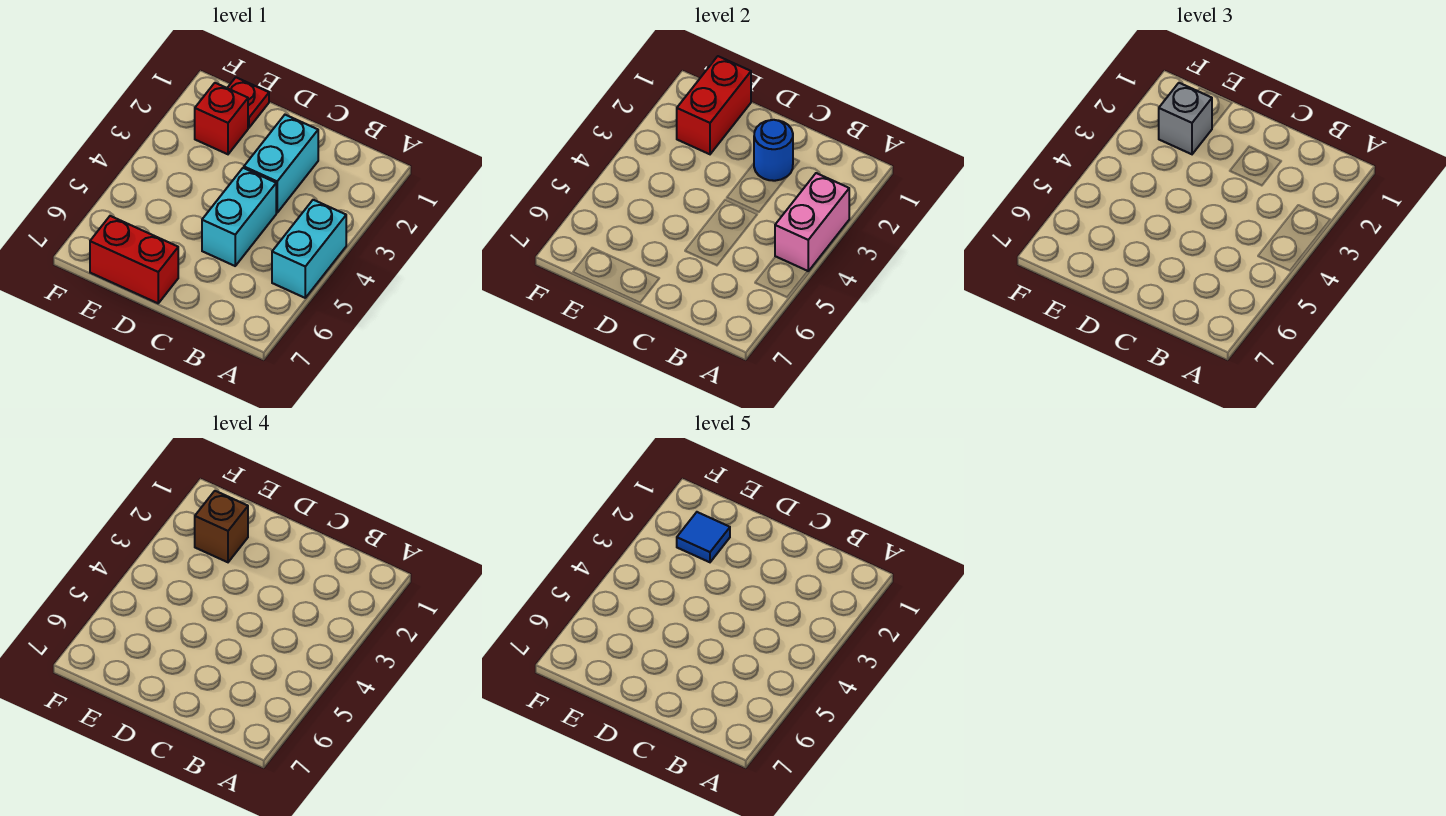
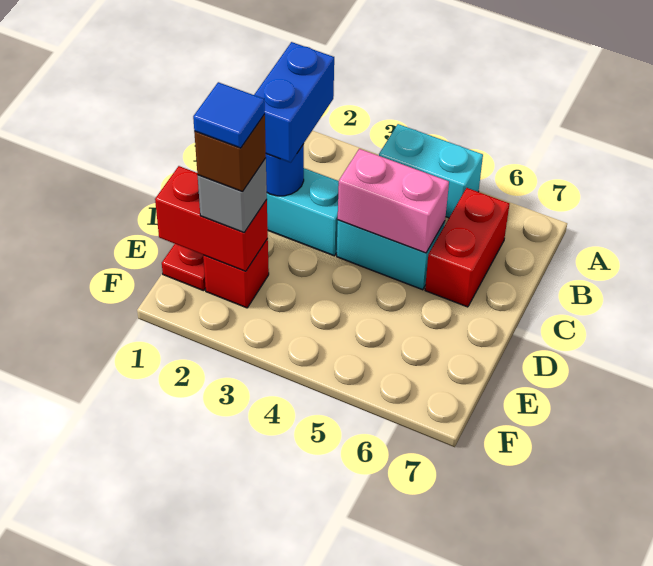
pink brick A3:A4 level 2 -> pink brick C4:C5 level 2
none -> blue brick B2:C2 level 3
red brick D7:E7 level 1 -> red brick B6:C6 level 1

